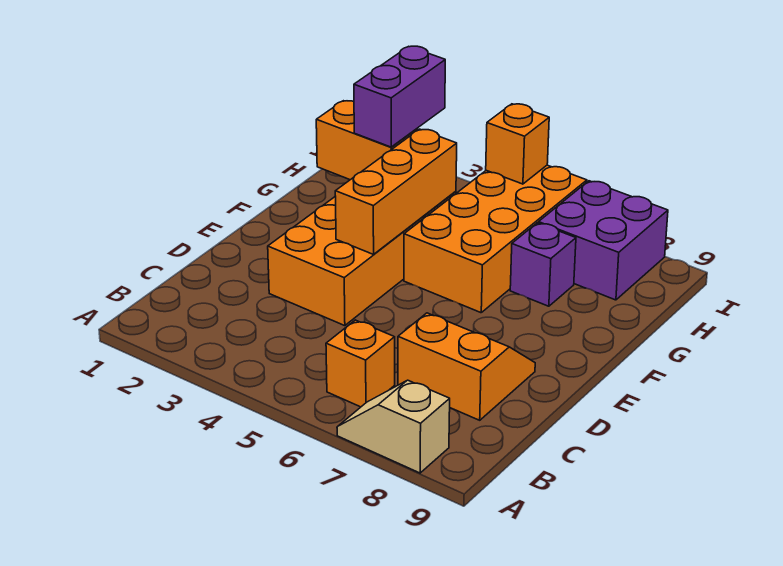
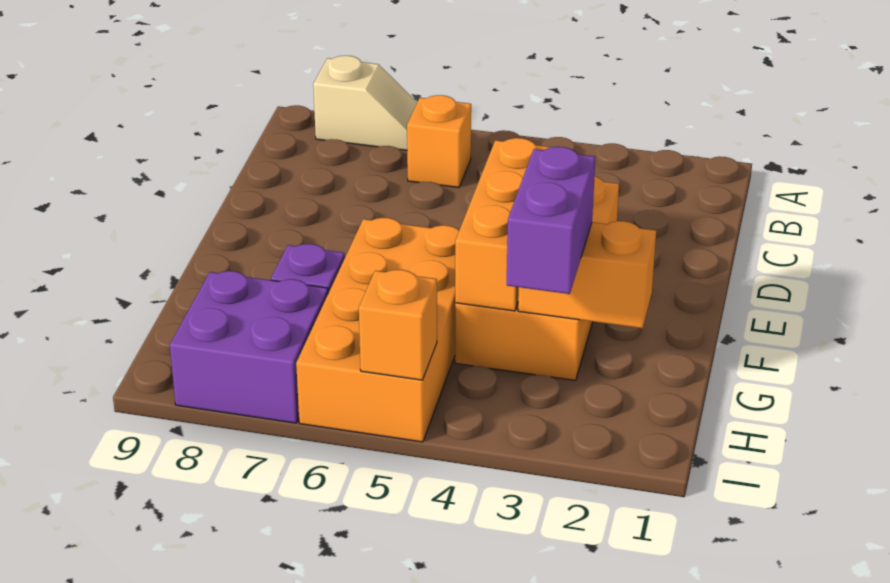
orange slope C7:D8 level 1 top C -> none

